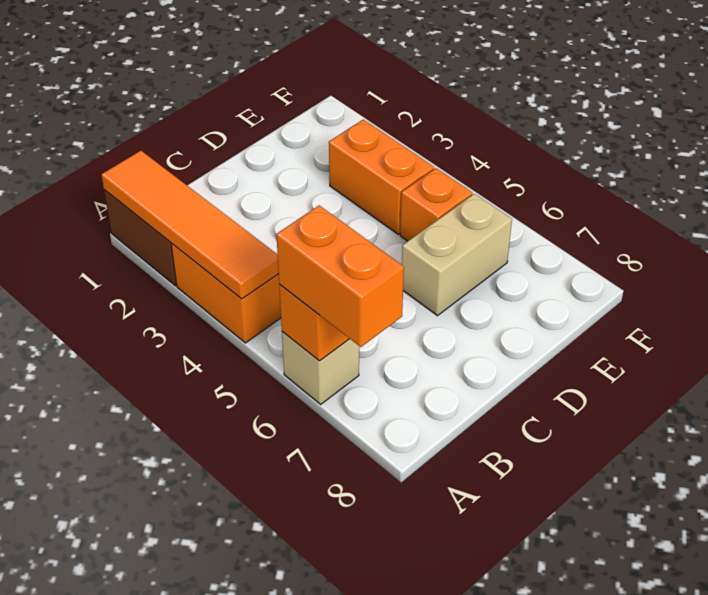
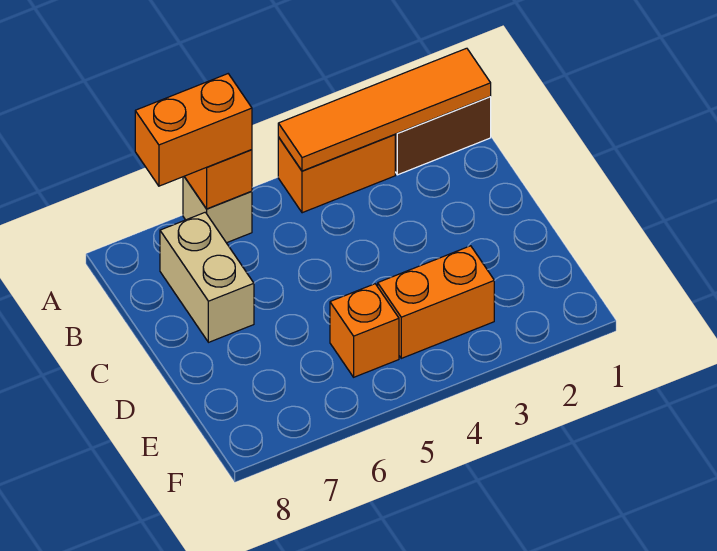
tan brick D6:E6 level 1 -> tan brick B7:C7 level 1

